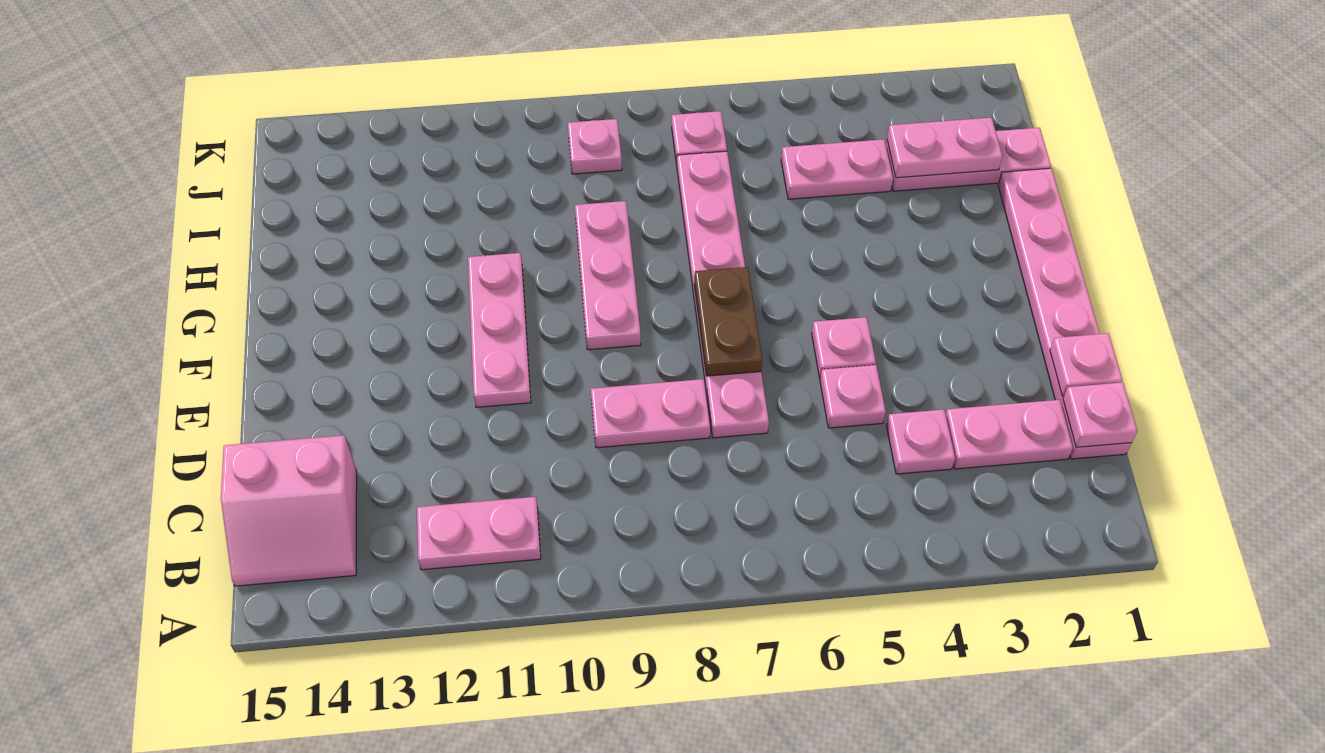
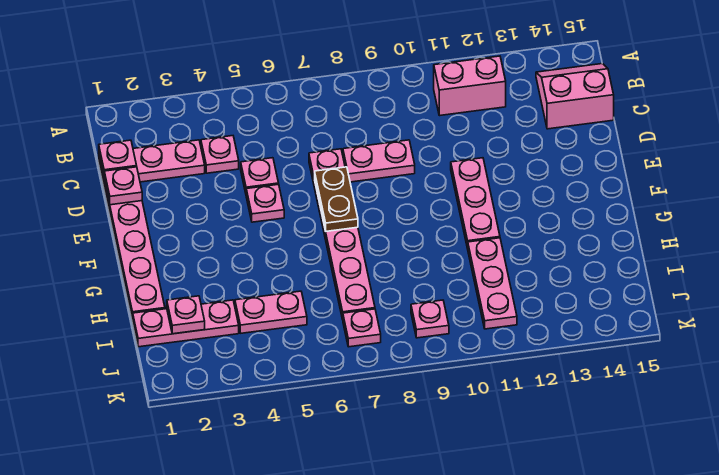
pink plate B11:B12 level 1 -> pink brick B11:B12 level 1
pink plate F9:H9 level 1 -> pink plate H11:J11 level 1
pink plate I2:I3 level 2 -> pink plate I2 level 2

